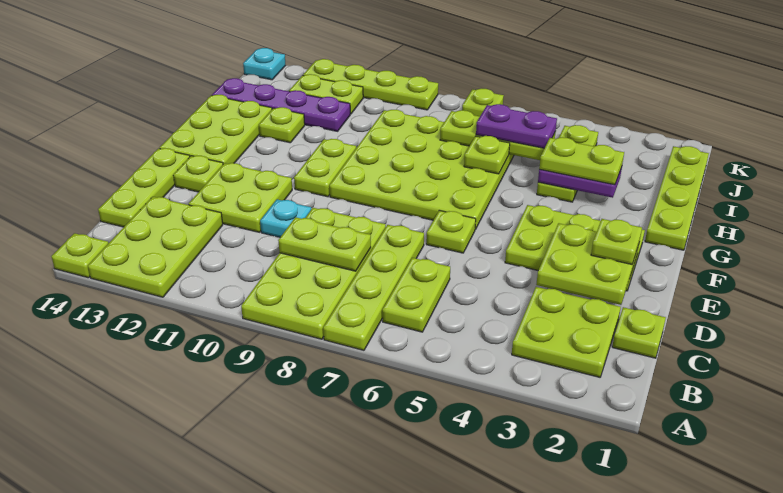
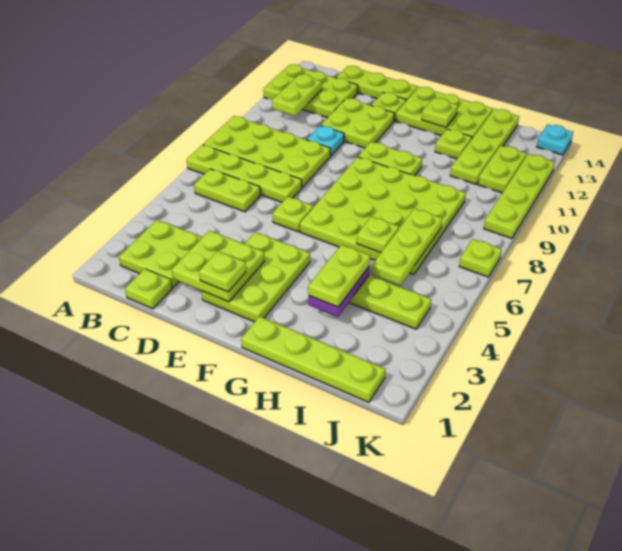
lime plate A14 level 1 -> lime plate G13 level 2
lime plate C8:C9 level 2 -> lime plate B11:B12 level 2
purple plate I5:I6 level 3 -> none
purple plate I11:I14 level 1 -> lime plate I11:I14 level 1

